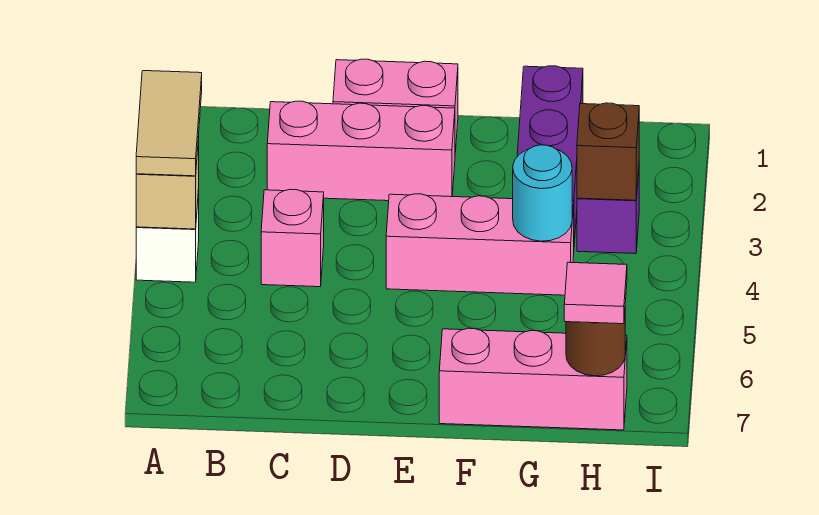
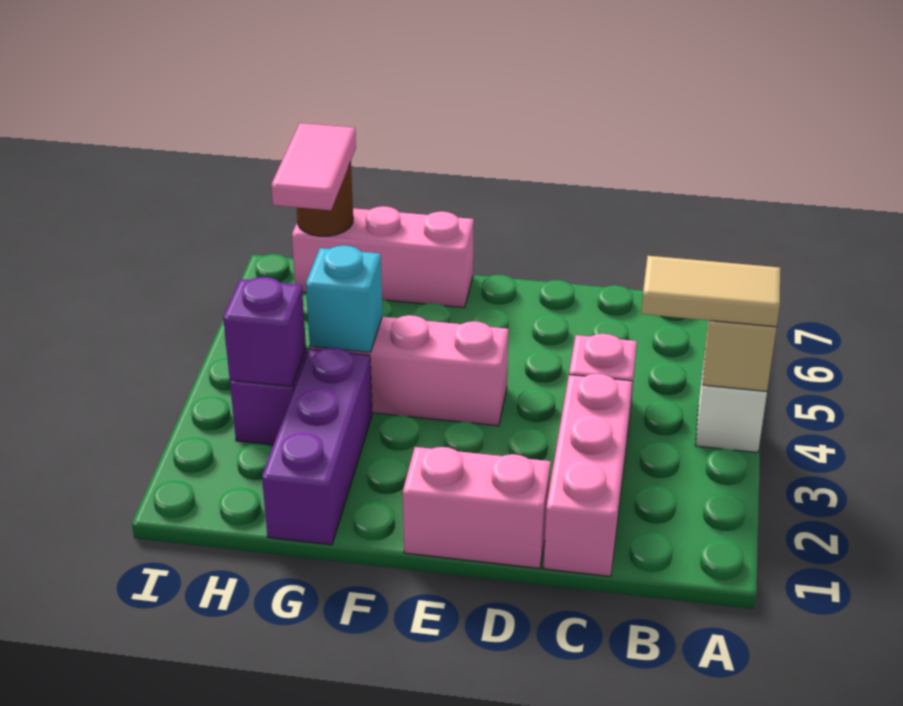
tan tile A3:A4 level 3 -> tan tile A4:B4 level 3
pink brick C2:E2 level 1 -> pink brick C1:C3 level 1
cyan round brick G4 level 2 -> cyan brick G4 level 2
brown brick H3 level 2 -> purple brick H3 level 2
pink tile H7 level 3 -> pink tile H6:H7 level 3

